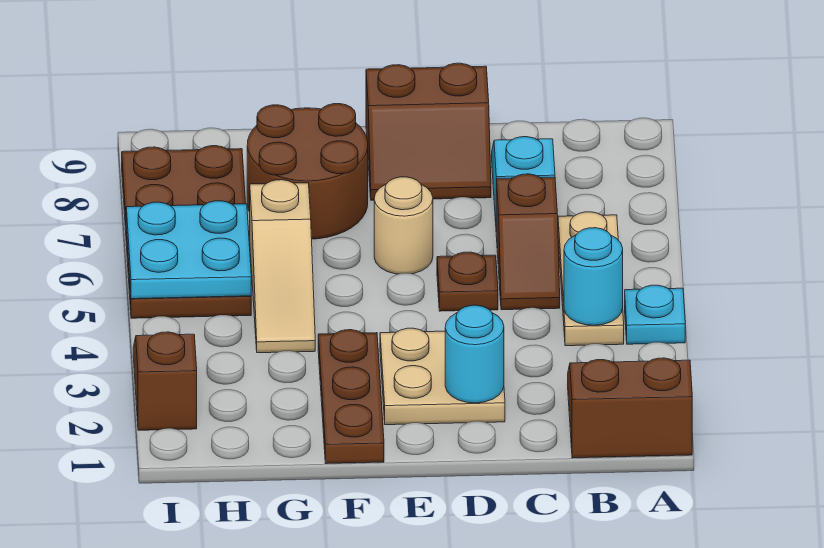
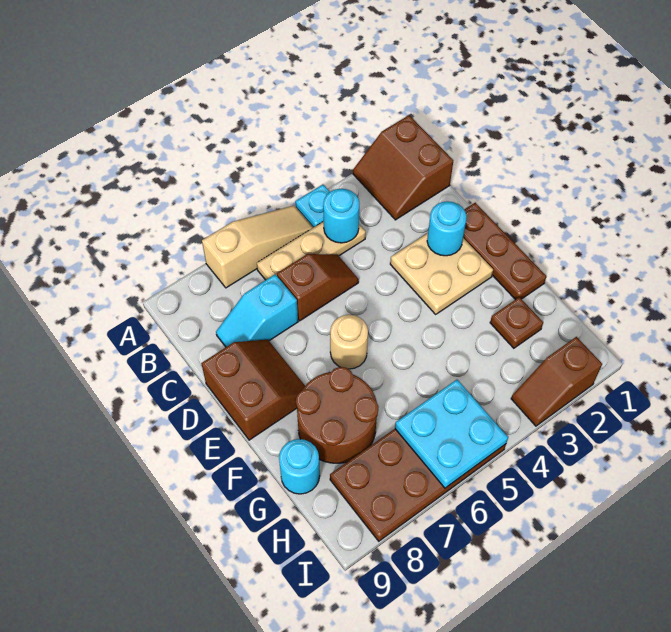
brown plate D5 level 1 -> brown plate G2 level 1
brown plate F1:F3 level 1 -> brown plate D1:F1 level 1
tan slope G4:G6 level 1 top 6 -> tan slope A5:A7 level 1 top 7
none -> cyan round brick G9 level 1

